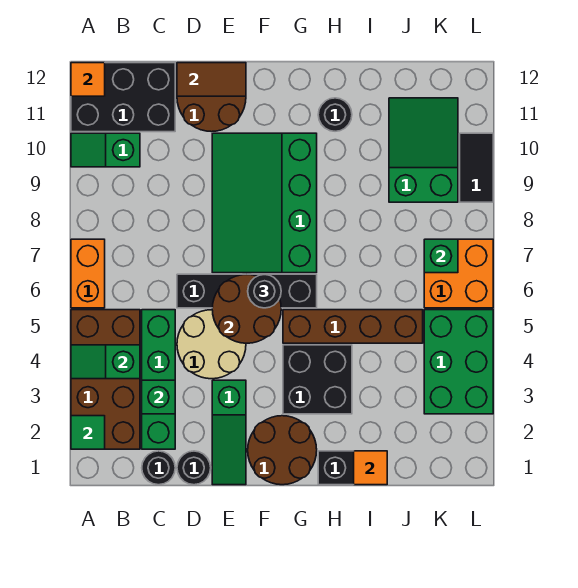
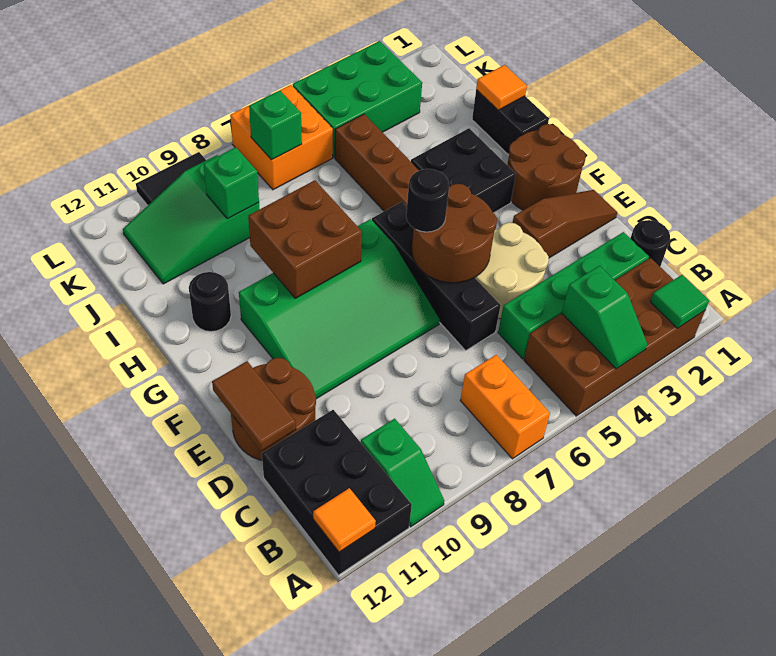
orange brick A6:A7 level 1 -> orange brick A7:B7 level 1
green brick C3 level 2 -> green brick J9 level 2
black round brick D1 level 1 -> none
green slope E1:E3 level 1 top 3 -> brown slope E1:E3 level 1 top 3
none -> brown brick G8:H9 level 2

